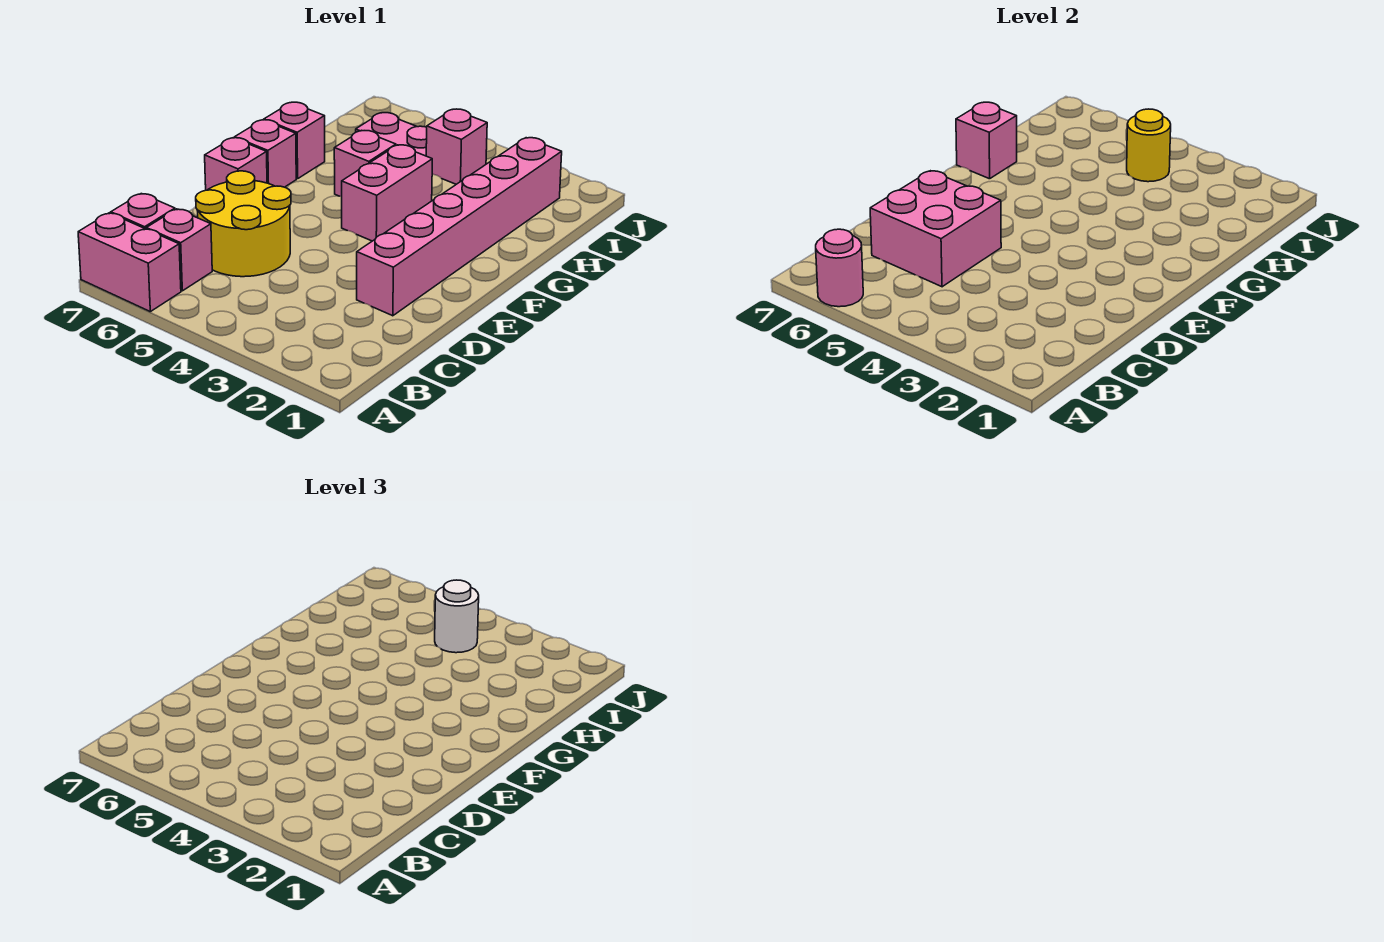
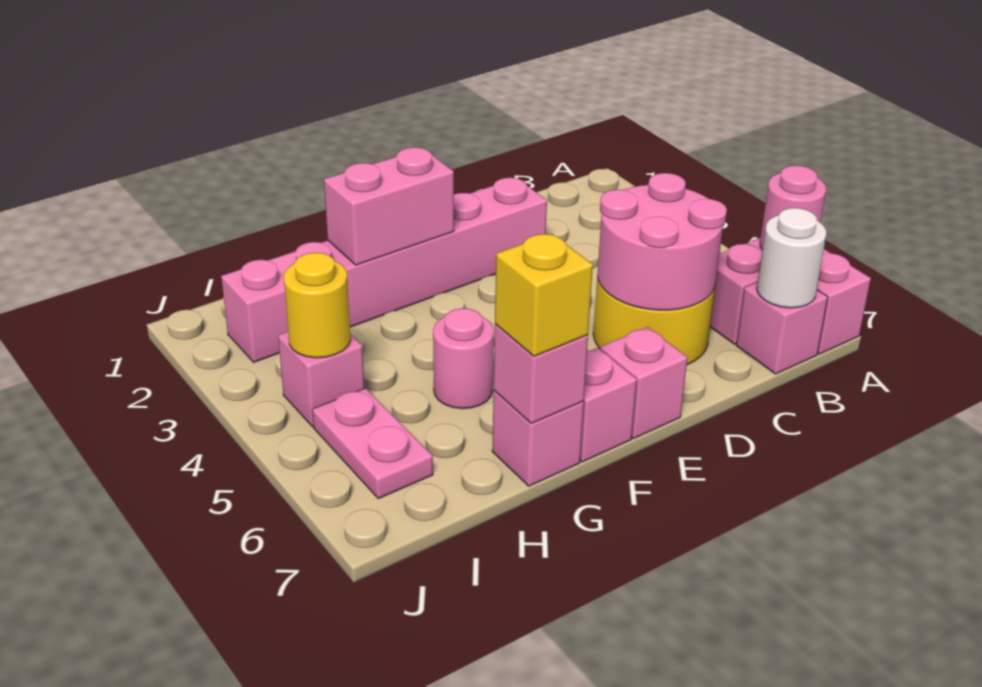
pink brick C5:D6 level 2 -> pink round brick C5:D6 level 2
pink brick F4:G4 level 1 -> pink brick F2:G2 level 2
pink brick G5 level 1 -> pink round brick G5 level 1
none -> yellow brick G7 level 3
white round brick I4 level 3 -> white round brick B7 level 2

